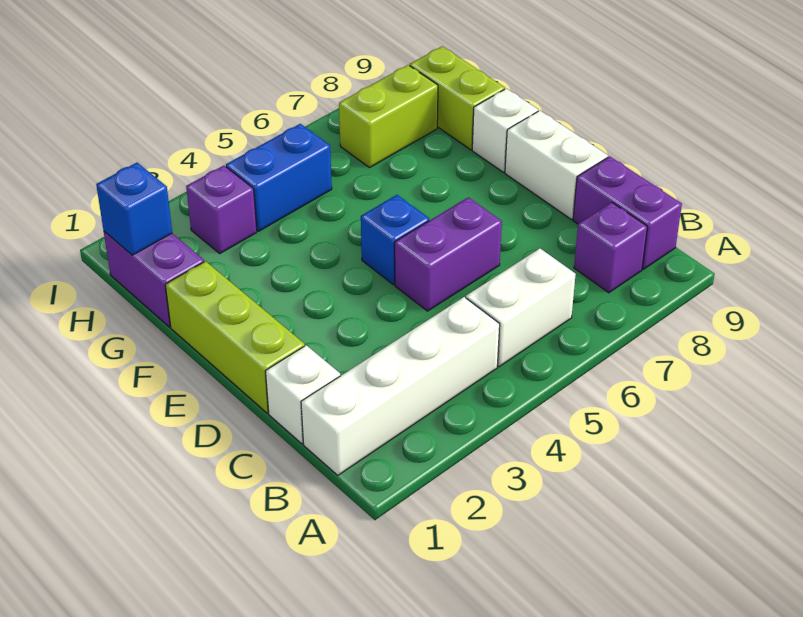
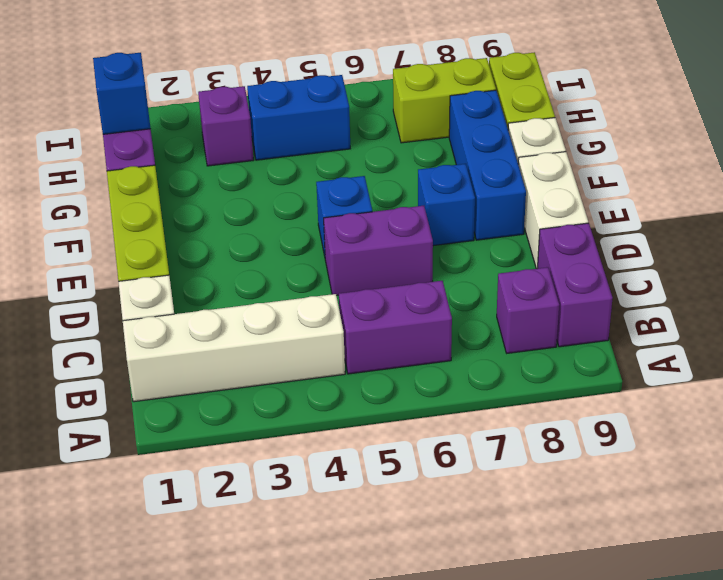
white brick B5:B6 level 1 -> purple brick B5:B6 level 1
none -> blue brick E7 level 1
none -> blue brick E8:G8 level 1

